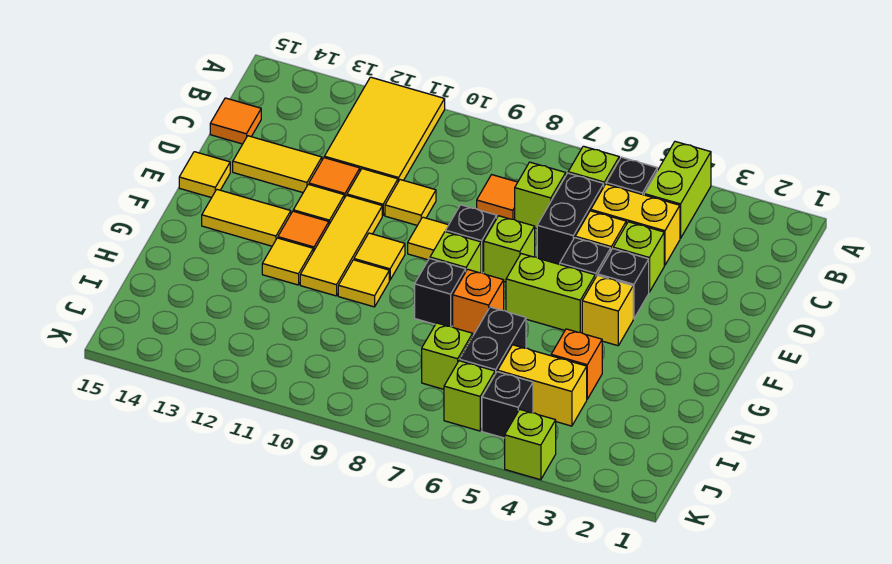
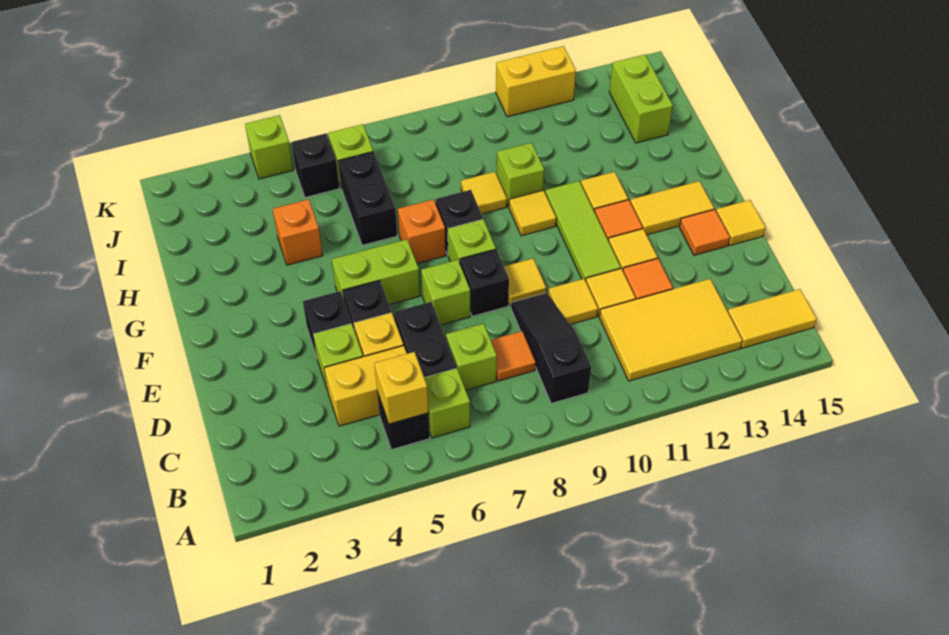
lime brick A4:B4 level 1 -> lime brick I14:J14 level 1
yellow tile A11:C12 level 1 -> yellow tile B11:C13 level 1
none -> black slope B9:D9 level 1 top B
orange tile C15 level 1 -> orange tile E14 level 1
yellow tile D13:D14 level 1 -> yellow tile B14:B15 level 1
yellow tile E11:G11 level 1 -> lime tile E11:G11 level 1
yellow brick F4 level 1 -> yellow brick B5 level 2
yellow tile F10 level 1 -> yellow tile H9 level 1
yellow brick I4:I5 level 1 -> yellow brick K11:K12 level 1
lime brick I7 level 1 -> lime brick H10 level 1

